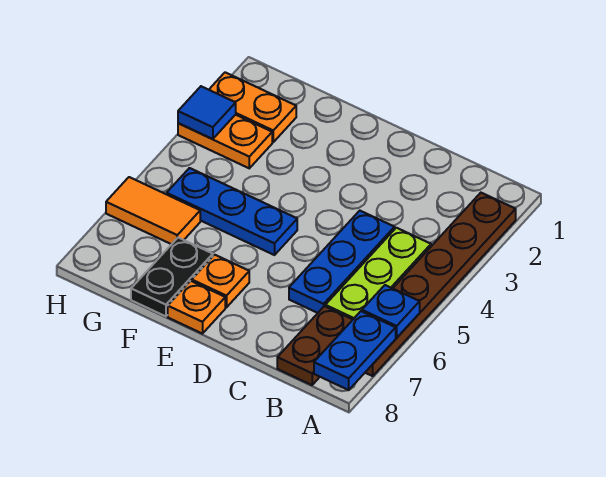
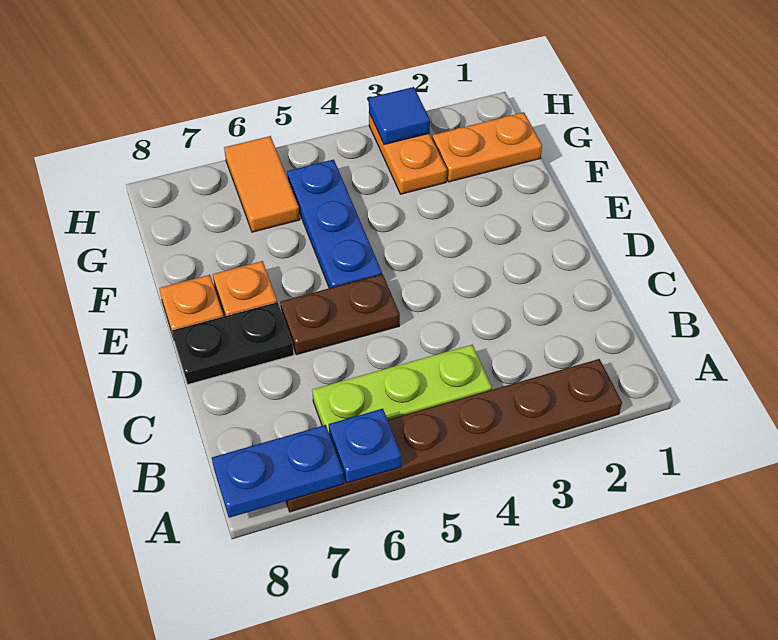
brown plate B7:B8 level 1 -> brown plate D5:D6 level 1
blue plate C4:C6 level 1 -> none
black plate F7:F8 level 1 -> black plate D7:D8 level 1
orange plate G2:H2 level 1 -> orange plate G1:G2 level 1

